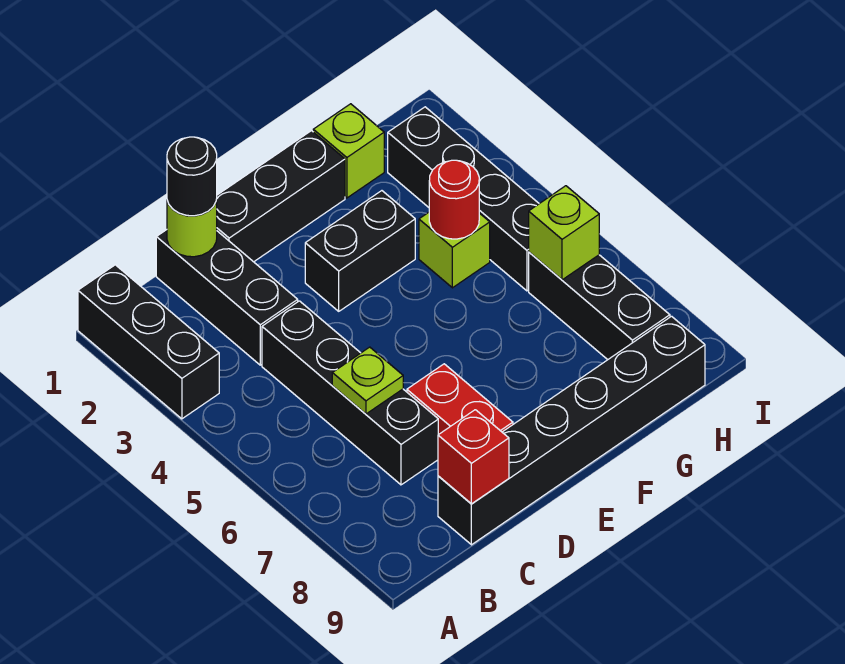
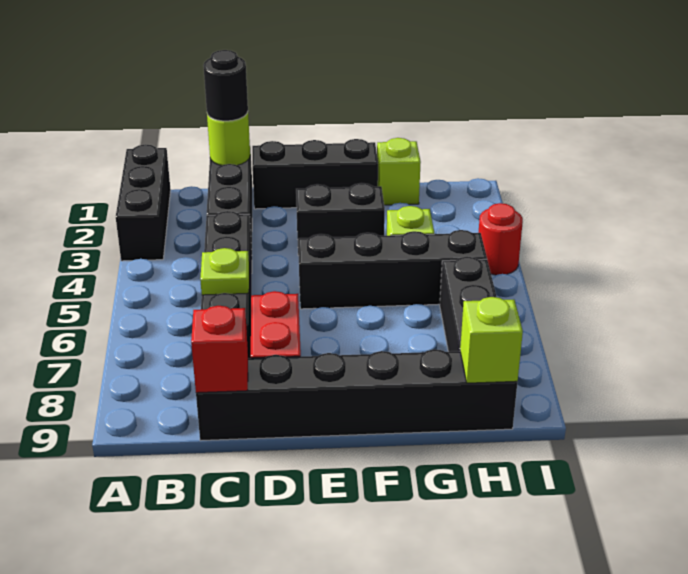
red round brick G4 level 2 -> red round brick I4 level 1
black brick H2:H5 level 1 -> black brick E5:H5 level 1
lime brick H6 level 2 -> lime brick H9 level 2

